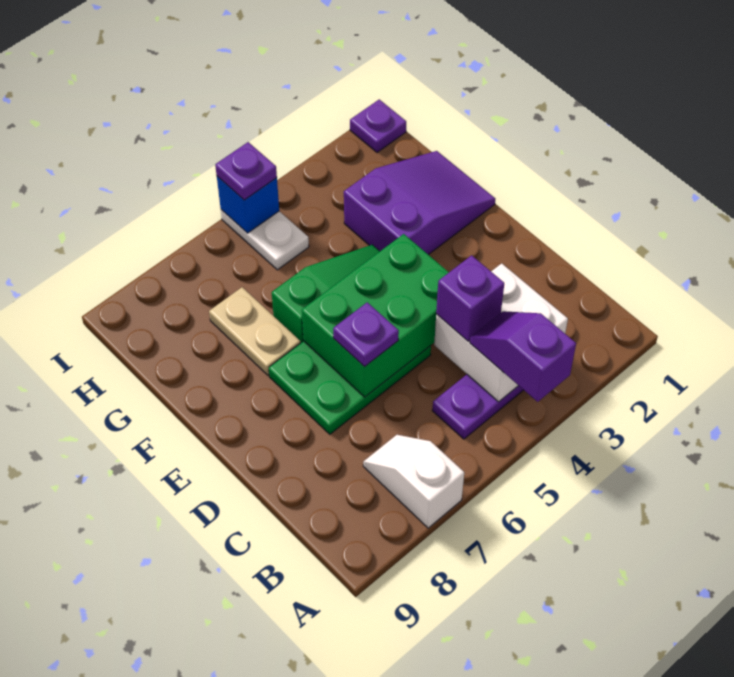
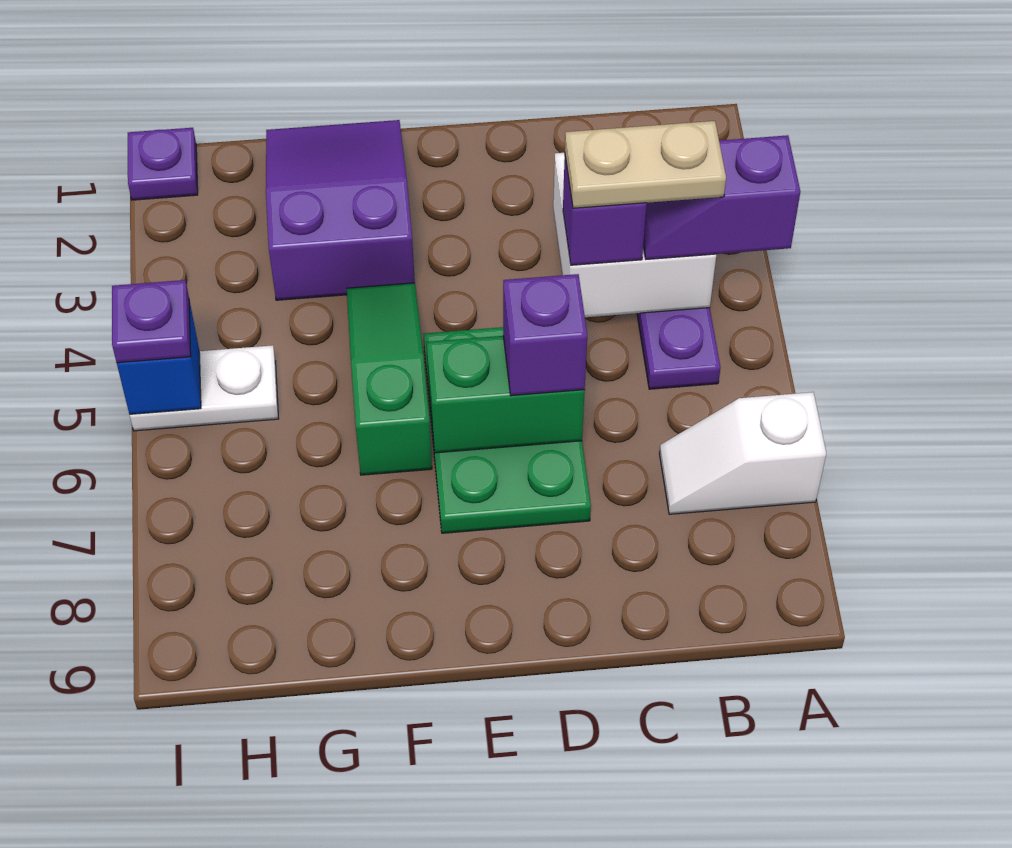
green brick D4:E6 level 2 -> green brick D6:E6 level 2
purple plate D6 level 3 -> purple brick D6 level 3
tan plate F7:G7 level 1 -> tan plate B4:C4 level 4

